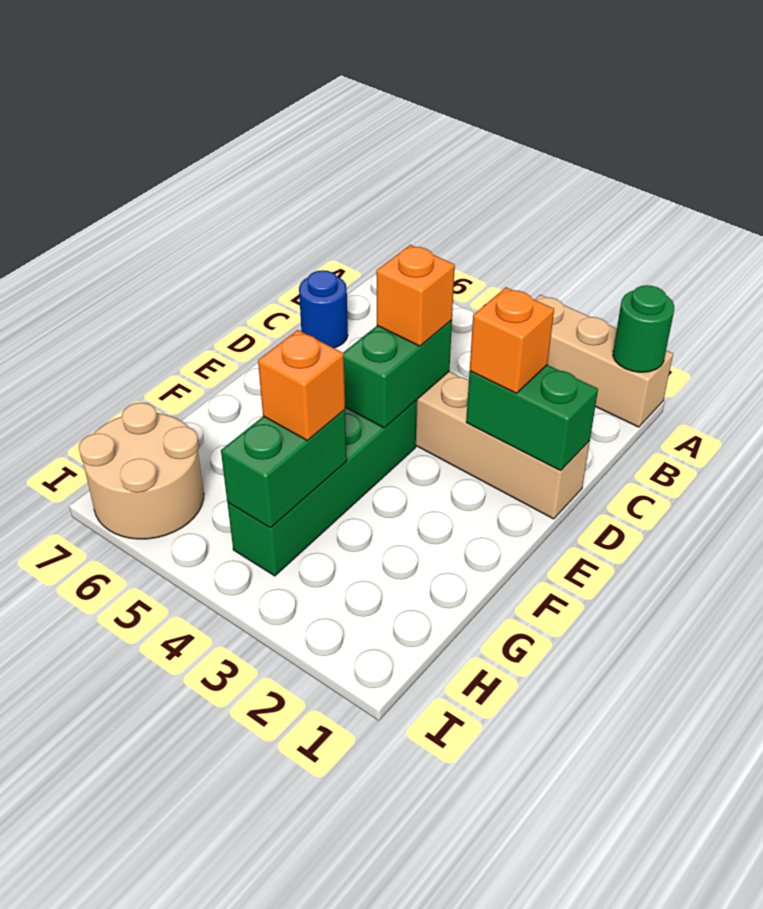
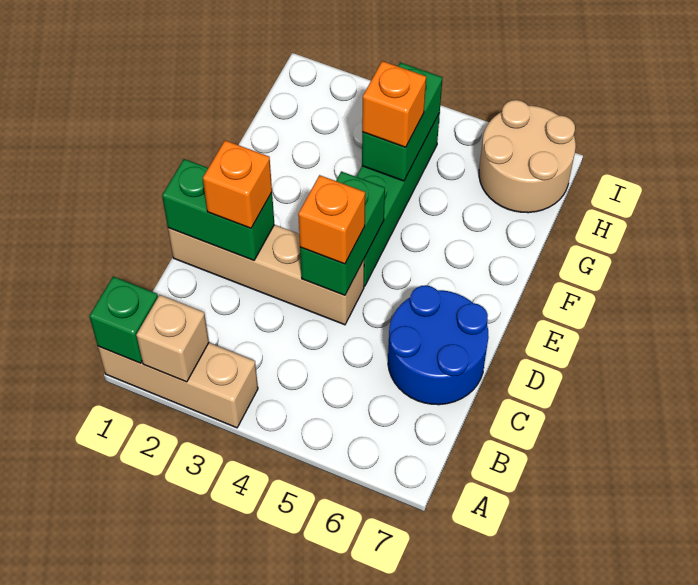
green round brick A1 level 2 -> green brick A1 level 2
none -> tan brick A2 level 2
blue round brick C7 level 1 -> blue round brick C6:D7 level 1

